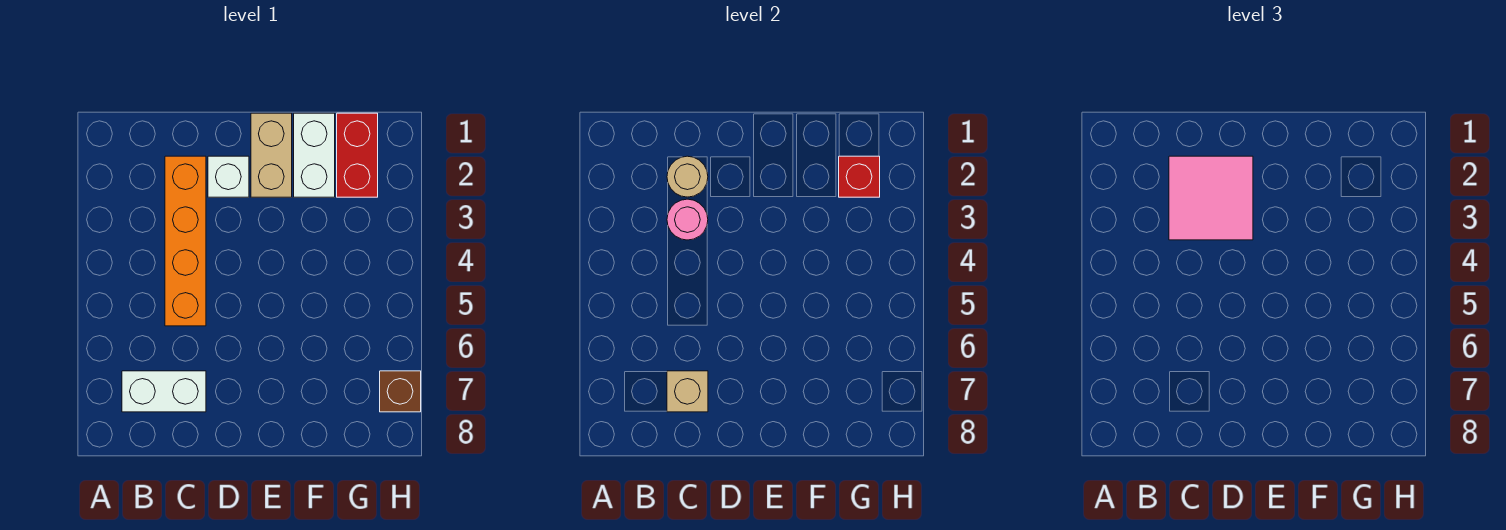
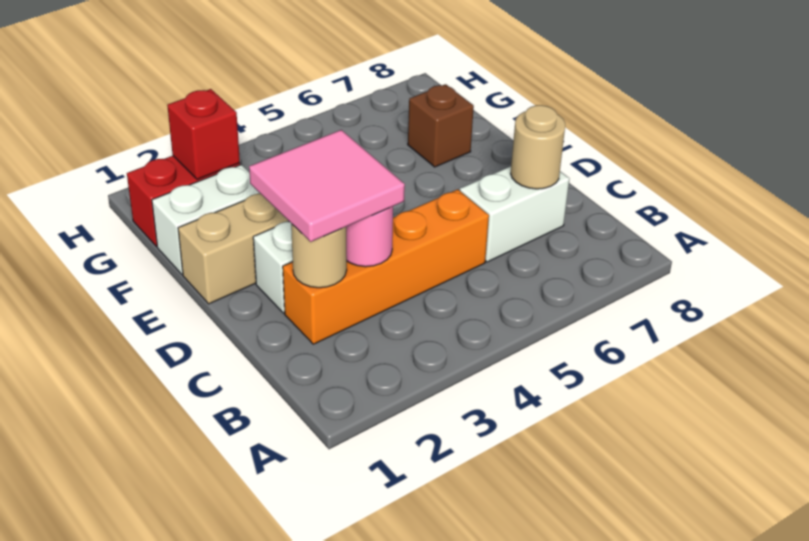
white brick B7:C7 level 1 -> white brick C6:C7 level 1
tan brick C7 level 2 -> tan round brick C7 level 2
brown brick H7 level 1 -> brown brick F7 level 1

